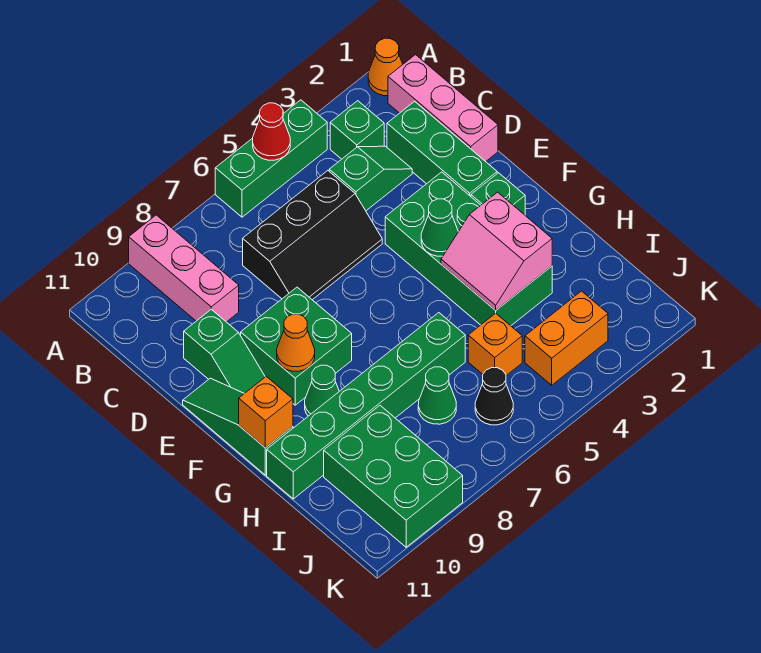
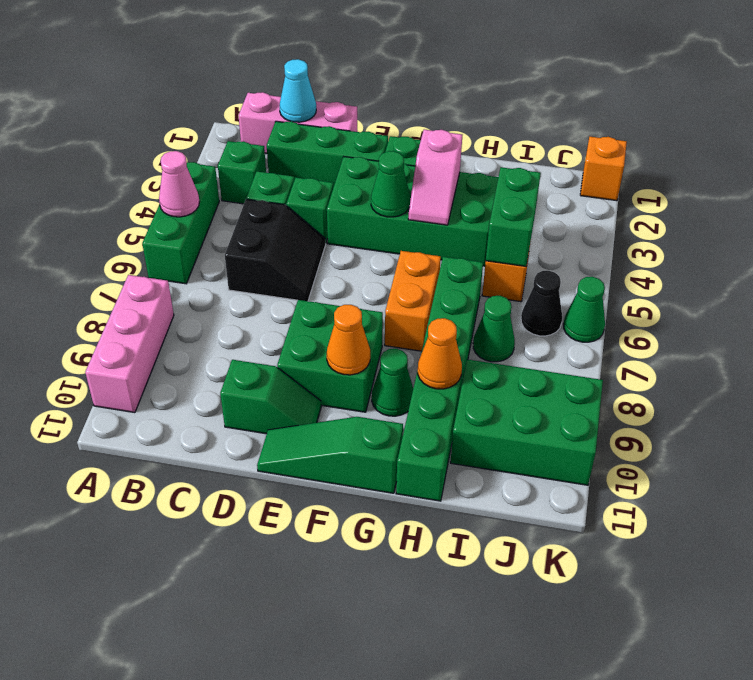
orange cone A1 level 1 -> orange cone H9 level 2
red cone A5 level 2 -> pink cone A5 level 2
pink brick A9:C9 level 1 -> pink brick A8:A10 level 1
none -> cyan cone C1 level 2
black slope C5:D7 level 1 top C -> black slope C5:D6 level 1 top C
none -> green brick D4 level 1
pink slope G3:H4 level 2 top 3 -> pink slope G3:G4 level 2 top 3
orange brick G11 level 2 -> orange brick K1 level 1
none -> green brick I4:I5 level 2
orange brick J3:J4 level 1 -> orange brick G6:G7 level 1
none -> green cone K6 level 1

